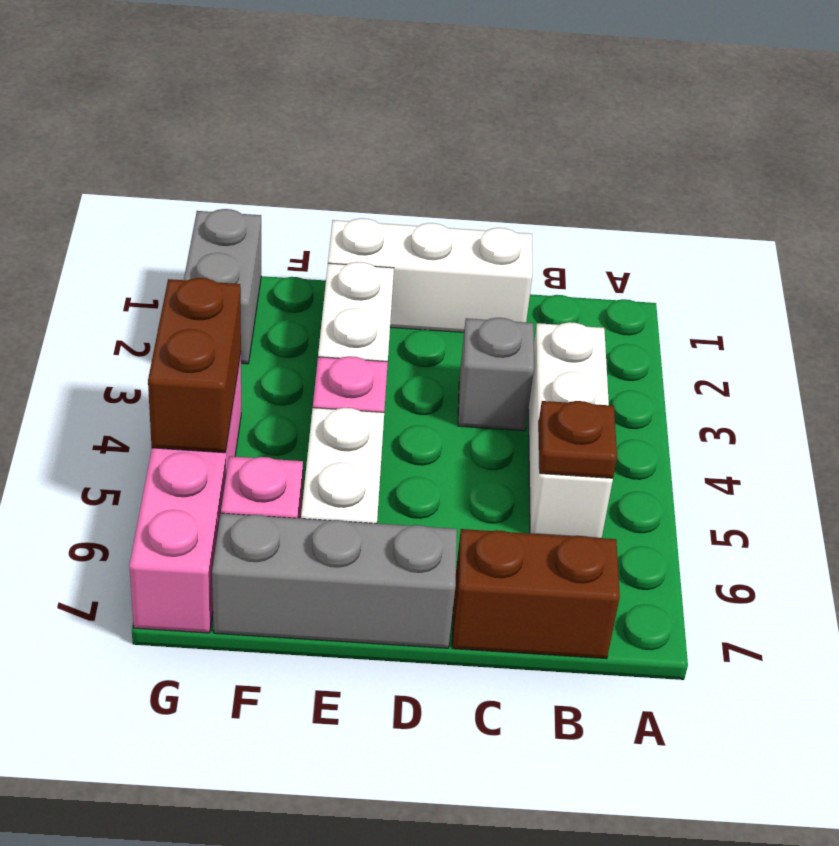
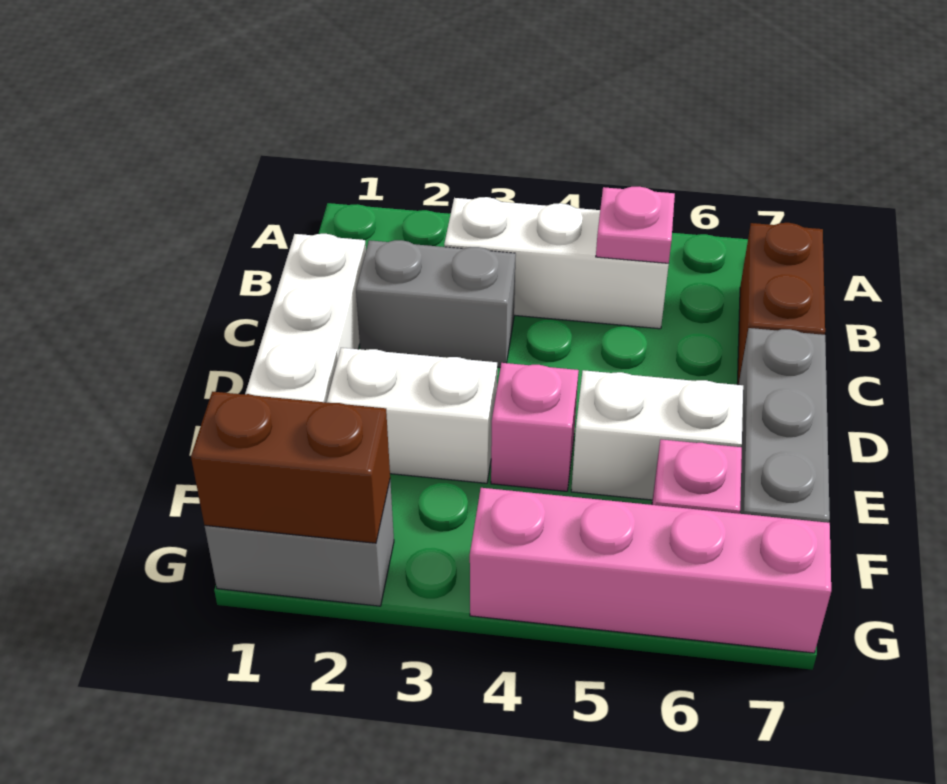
brown plate B5 level 2 -> pink plate B5 level 2
grey brick C3 level 1 -> grey brick C2:C3 level 1
brown brick G4:G5 level 2 -> brown brick G1:G2 level 2

